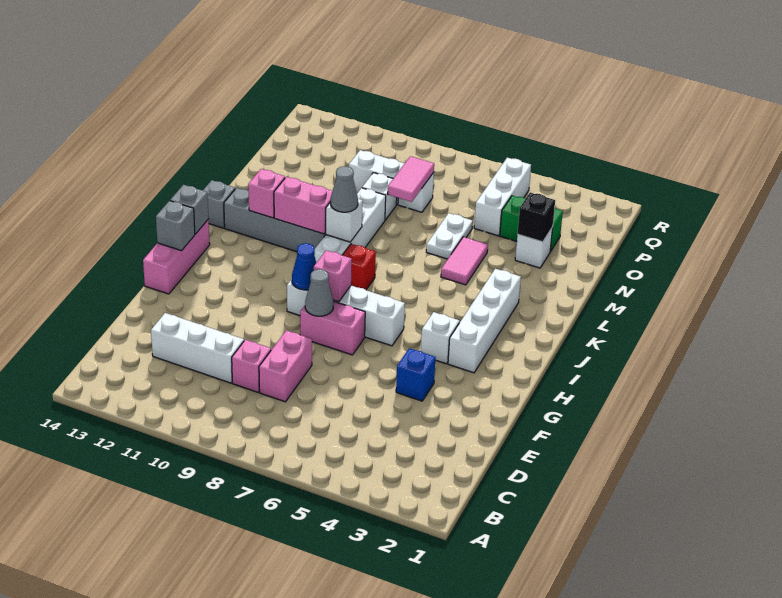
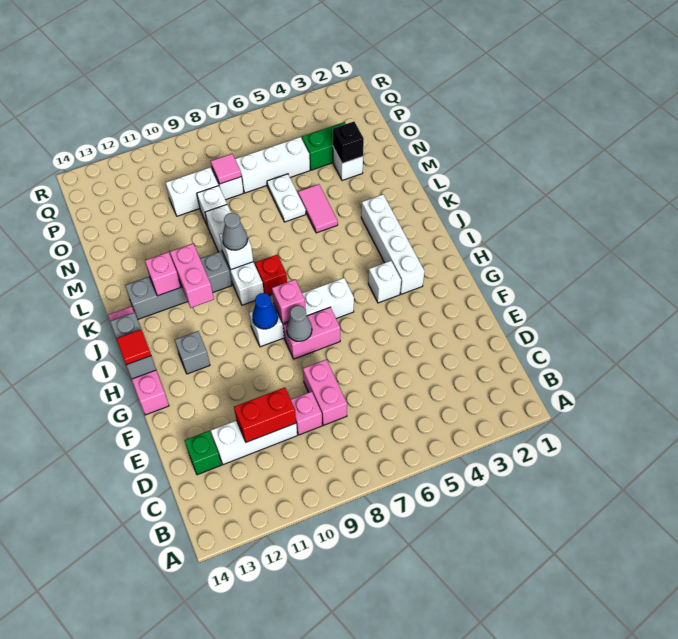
none -> red brick D10:D11 level 2
none -> green brick D13 level 1
blue brick F4 level 1 -> none
pink brick G14:I14 level 1 -> pink brick G14:J14 level 1
none -> red tile H14 level 3
pink brick K10:K11 level 2 -> pink brick J11:K11 level 2
grey brick K14 level 1 -> grey brick H12 level 1
pink tile N8:O8 level 2 -> pink tile O8 level 2
white brick O5:Q5 level 1 -> white brick O5:O7 level 1

